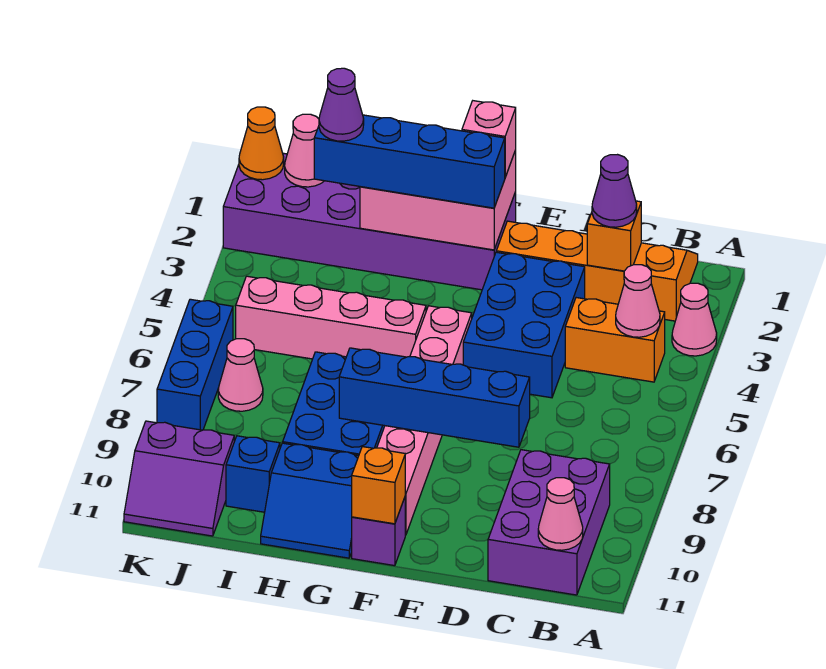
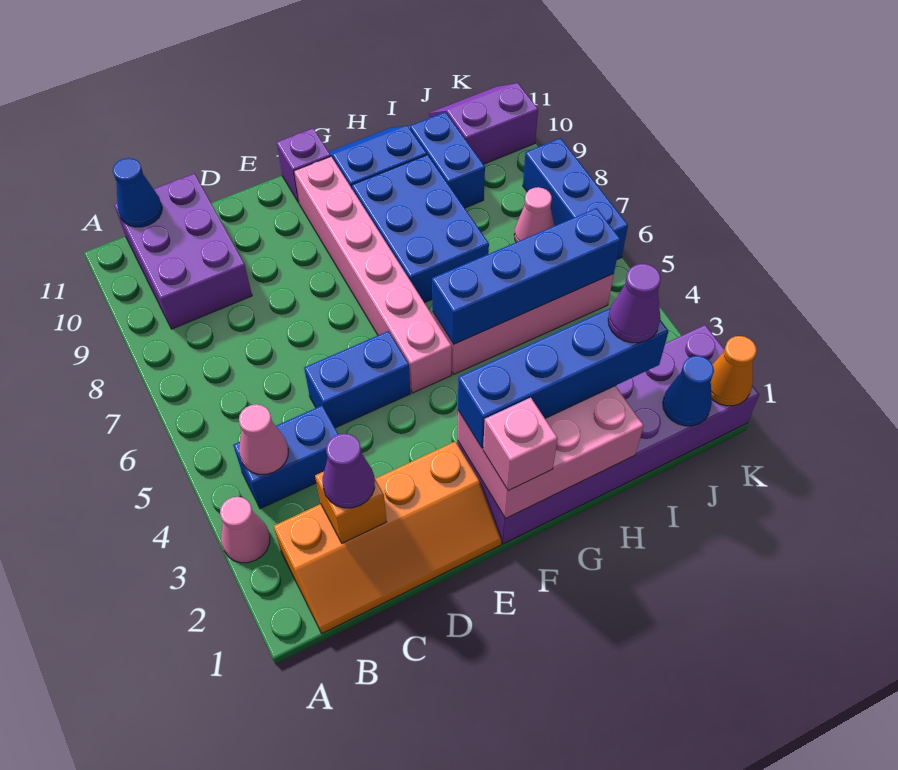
orange brick B4:C4 level 1 -> blue brick B4:C4 level 1
pink cone B11 level 2 -> blue cone B11 level 2
blue brick D3:E5 level 1 -> blue brick D5:E5 level 1
blue brick D8:G8 level 2 -> blue brick G5:J5 level 2
orange brick F11 level 2 -> none
blue brick I10 level 1 -> blue brick I9:I10 level 1
pink cone J1 level 2 -> blue cone J1 level 2

